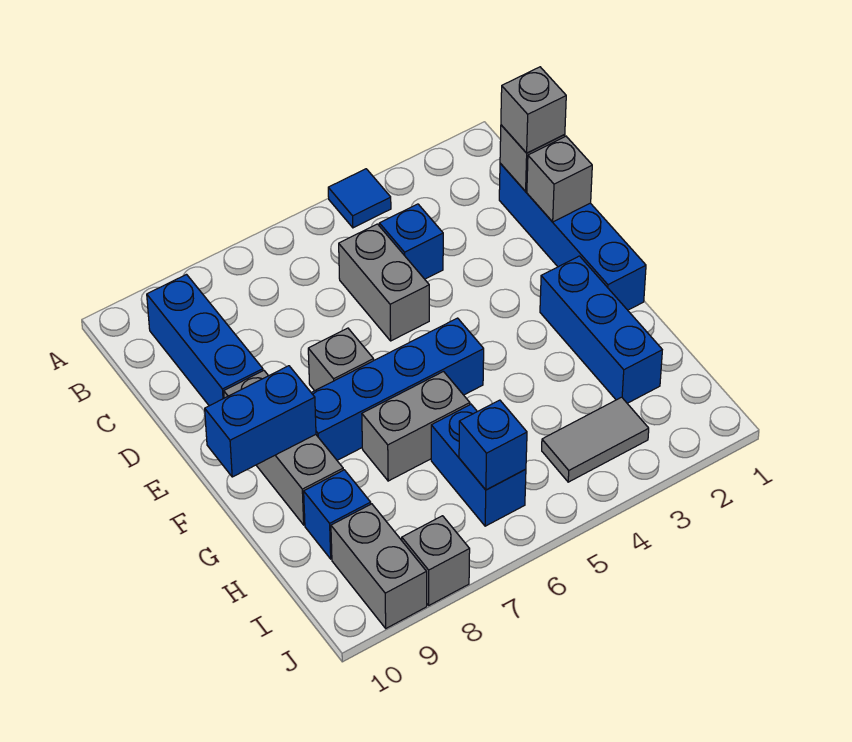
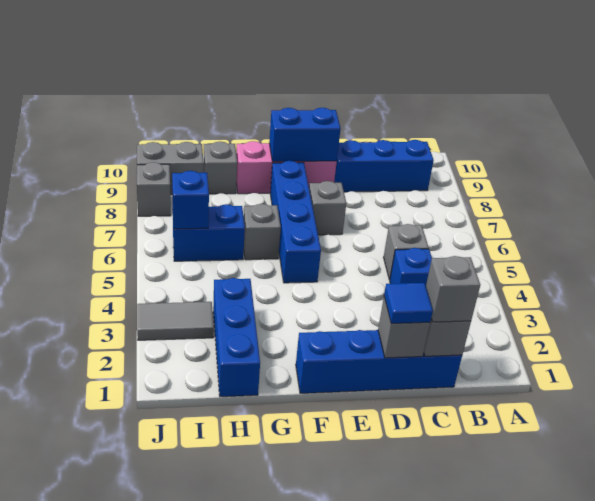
blue tile A4 level 1 -> blue tile D1 level 3
grey brick C5:D5 level 1 -> grey brick C5 level 1
grey brick E9:G9 level 1 -> pink brick E9:G9 level 1
blue brick F2:H2 level 1 -> blue brick H1:H3 level 1
blue brick F9:F10 level 2 -> blue brick E9:F9 level 2
grey brick G6:G7 level 1 -> grey brick G6 level 1
blue brick H9 level 1 -> grey brick H9 level 1
grey tile I3:I4 level 1 -> grey tile I3:J3 level 1

